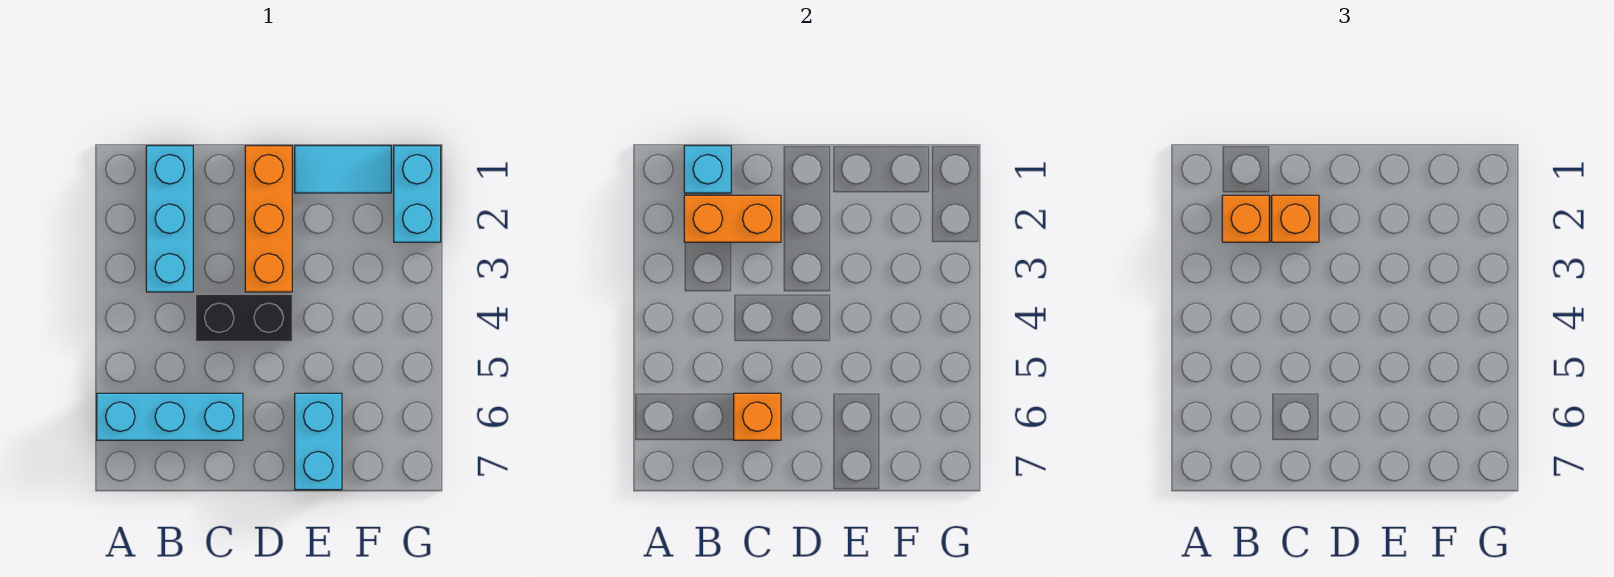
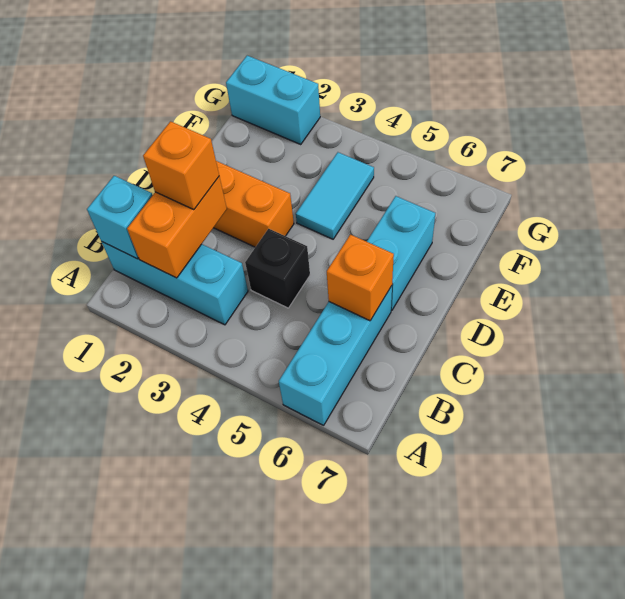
orange brick B2 level 3 -> none
black brick C4:D4 level 1 -> black brick C4 level 1
cyan tile E1:F1 level 1 -> cyan tile E4:F4 level 1
cyan brick E6:E7 level 1 -> cyan brick D6:E6 level 1

